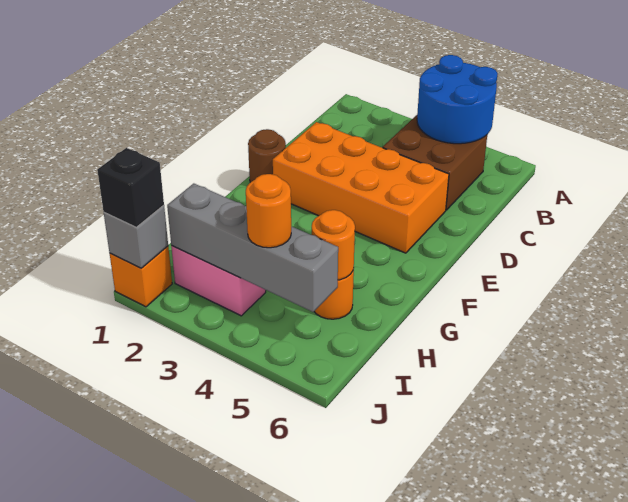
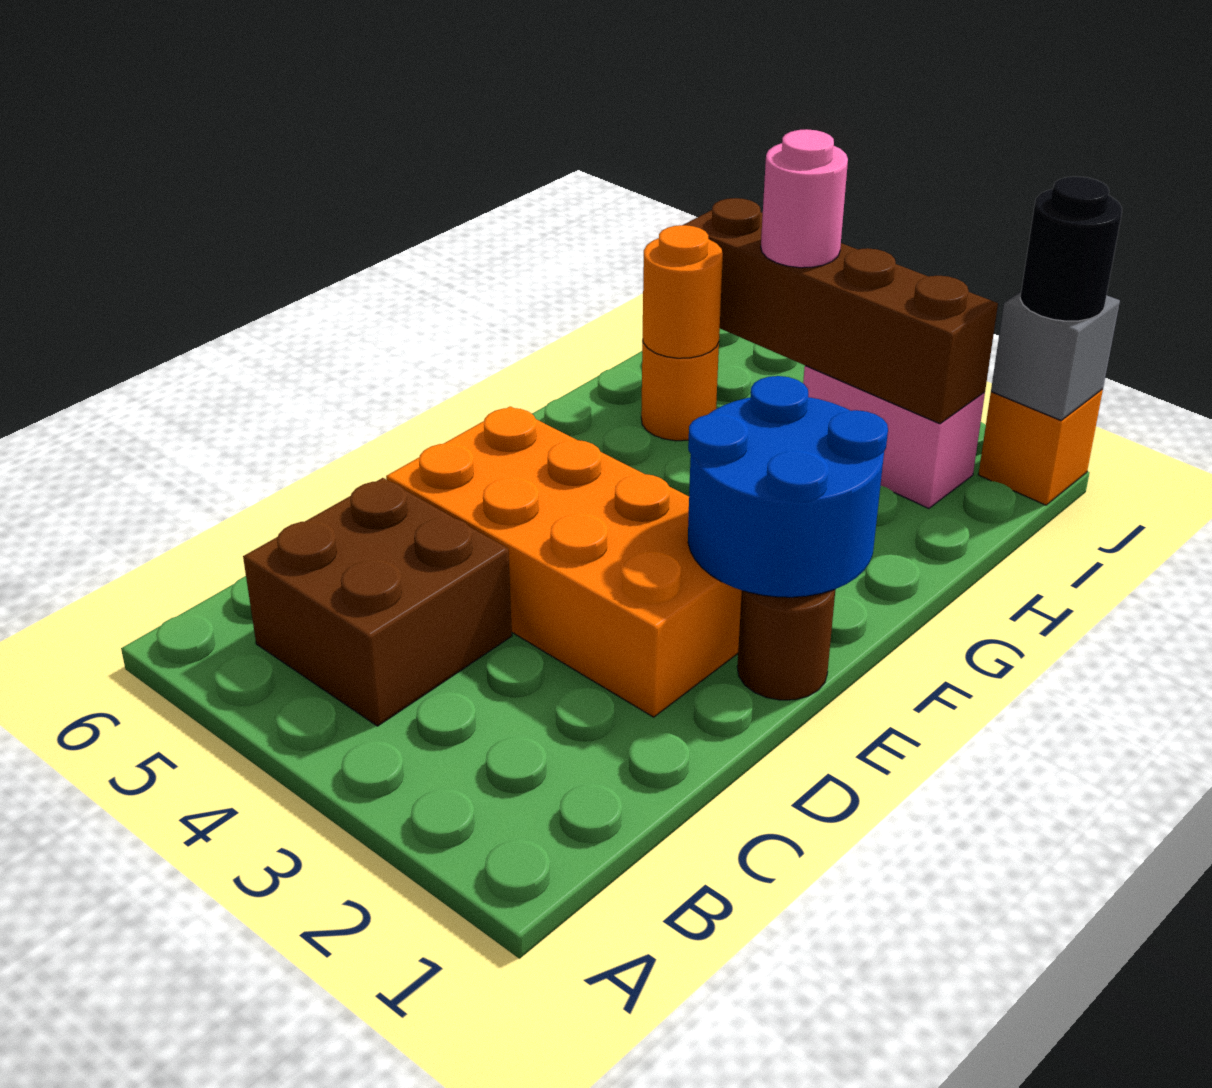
blue round brick A4:B5 level 2 -> blue round brick E1:F2 level 2
grey brick I2:I5 level 2 -> brown brick I2:I5 level 2
orange round brick I4 level 3 -> pink round brick I4 level 3
black brick J1 level 3 -> black round brick J1 level 3

